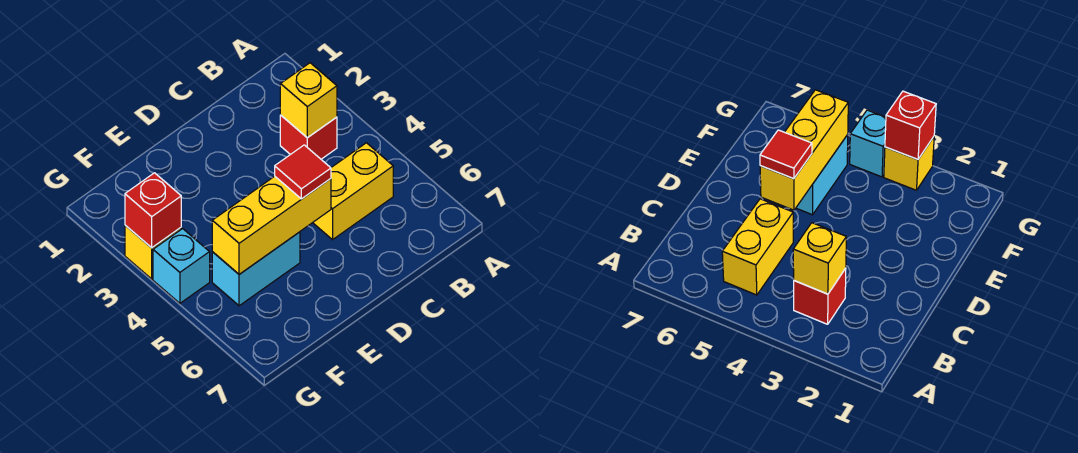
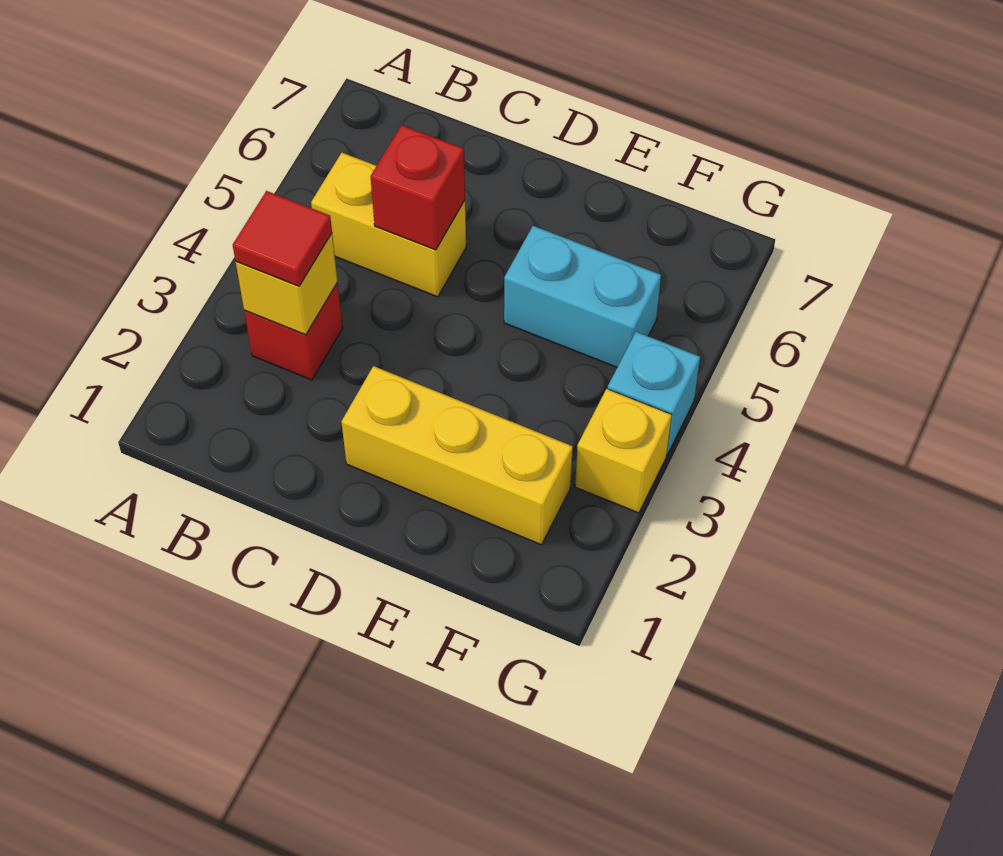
yellow brick D5:F5 level 2 -> yellow brick D2:F2 level 1
red tile D5 level 3 -> red tile B3 level 3
red brick G3 level 2 -> red brick C5 level 2

